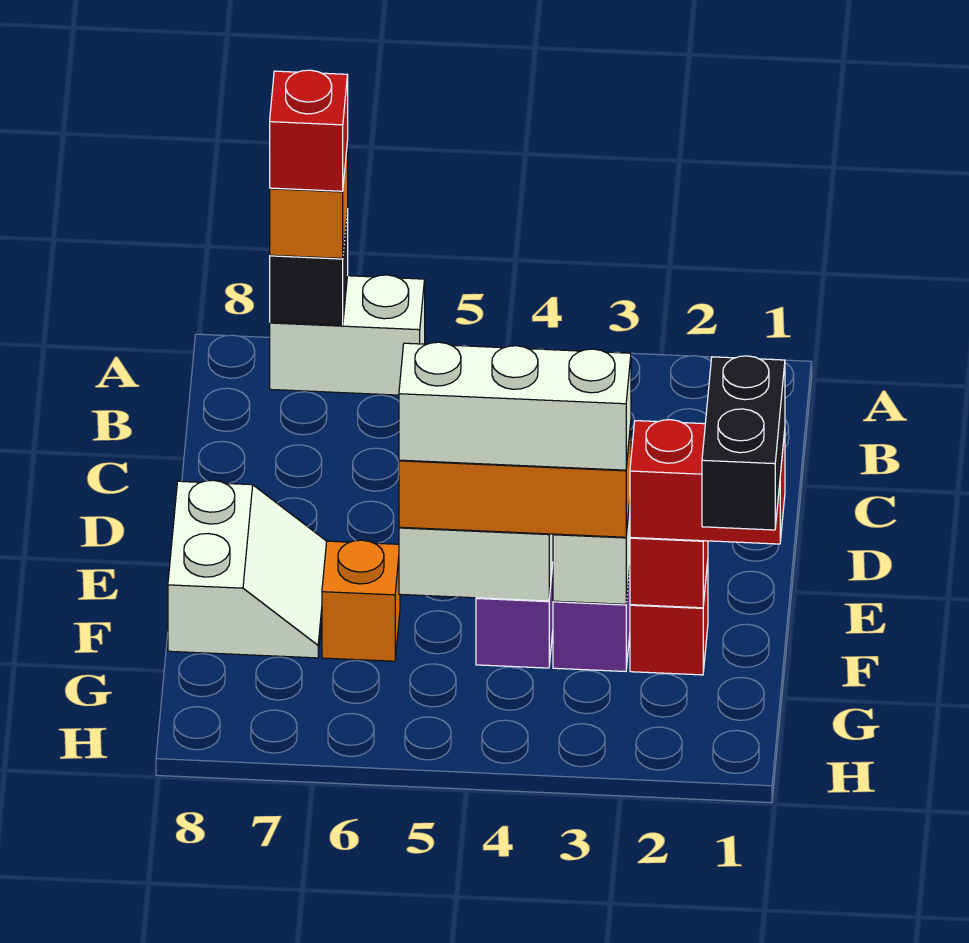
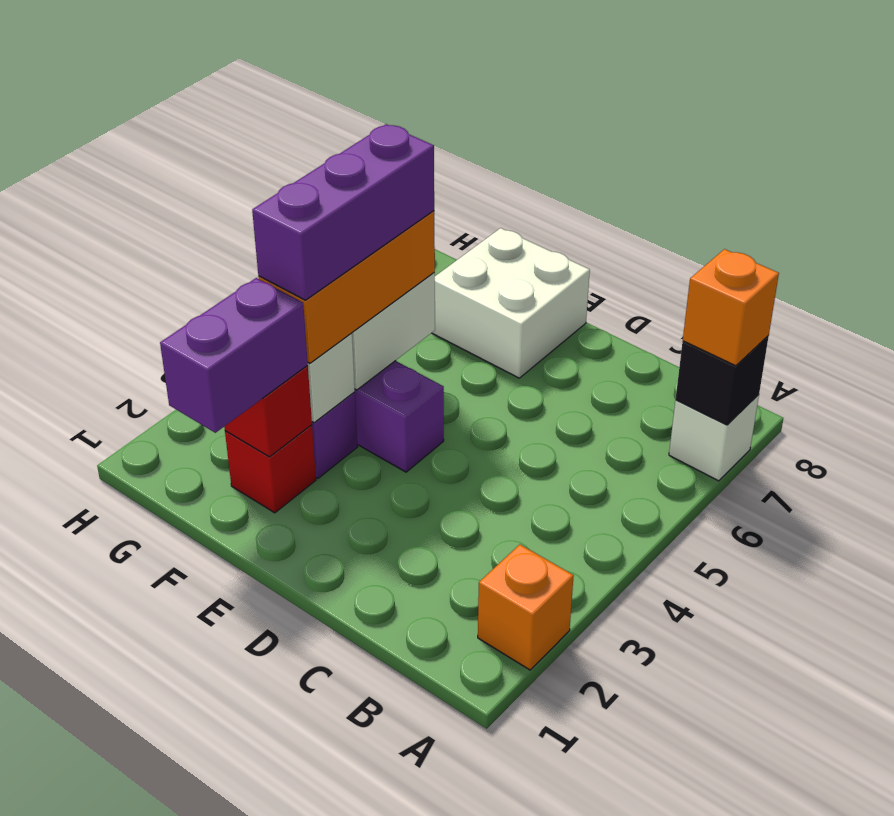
white brick A6:A7 level 1 -> white brick A7 level 1
red brick A7 level 4 -> none
white slope E7:F8 level 1 top 8 -> white brick E7:F8 level 1
red brick F1:F2 level 3 -> purple brick F1:F2 level 3
black brick F1:G1 level 4 -> none
white brick F3:F5 level 4 -> purple brick F3:F5 level 4
orange brick F6 level 1 -> orange brick A2 level 1

